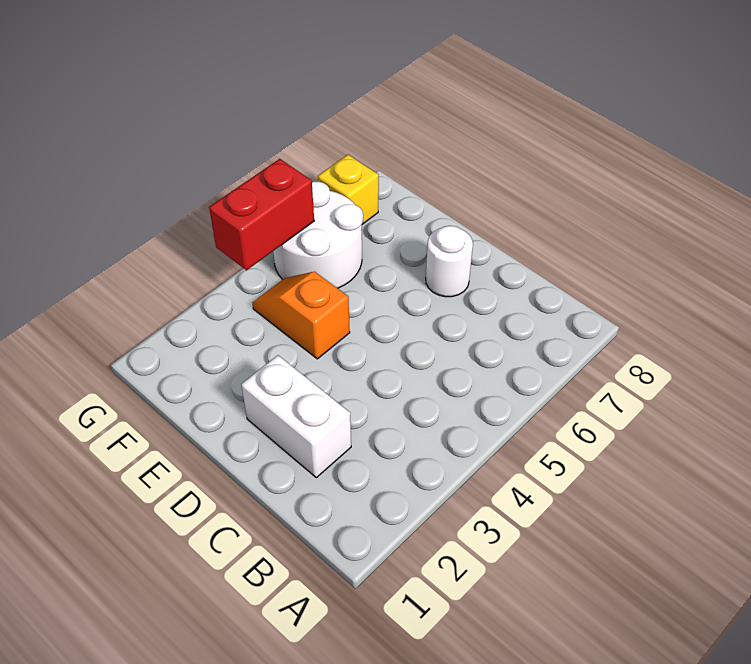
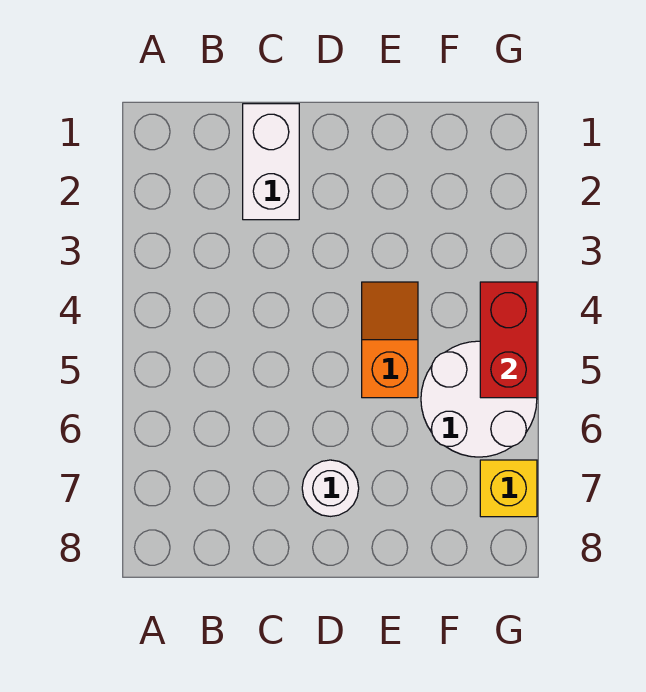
white brick C2:D2 level 1 -> white brick C1:C2 level 1
orange slope E4:F4 level 1 top E -> orange slope E4:E5 level 1 top 5

